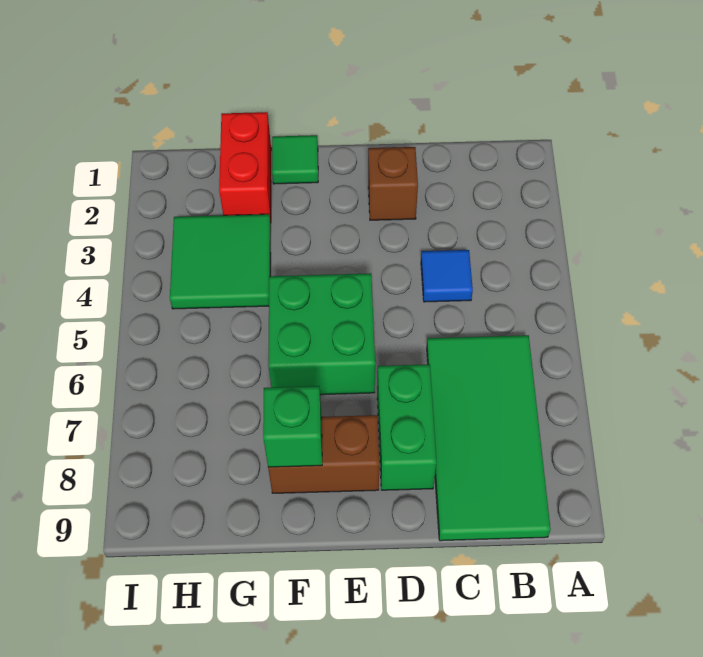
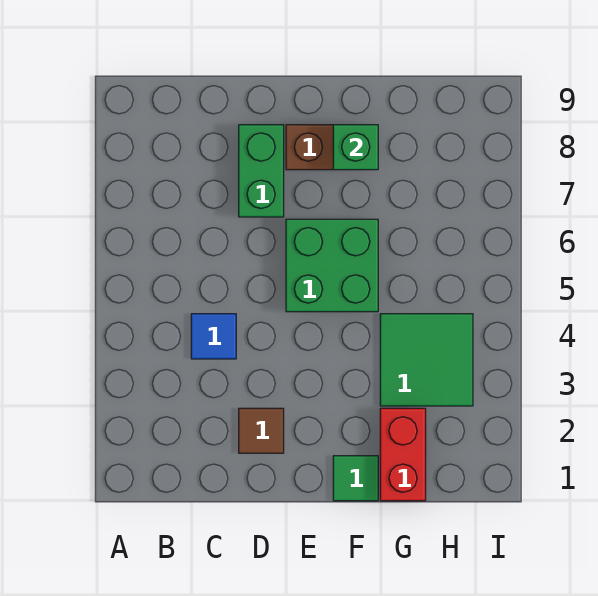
green tile B6:C9 level 1 -> none
brown brick D2 level 1 -> brown tile D2 level 1

